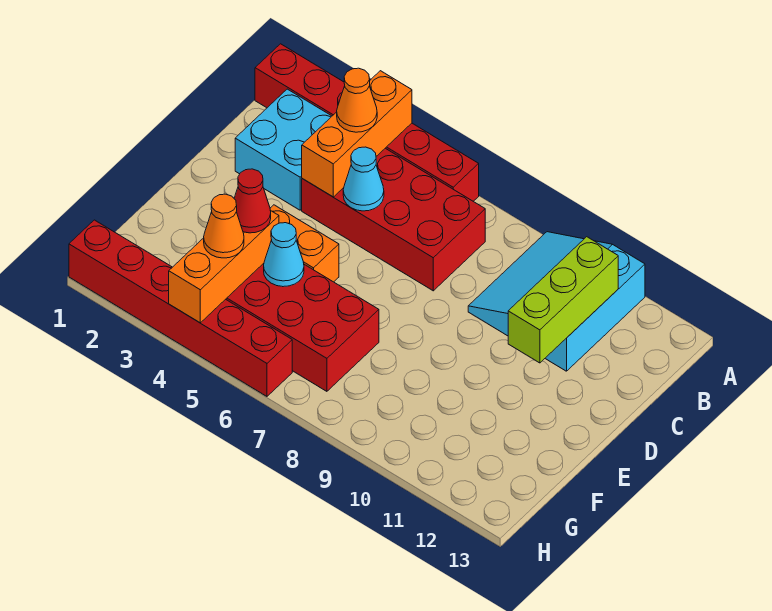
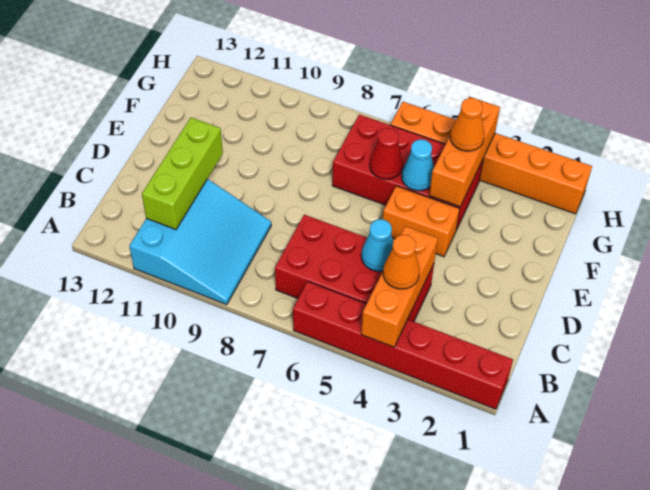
cyan brick B2:C3 level 1 -> none
red cone F4 level 3 -> red cone F6 level 2
red brick H1:H6 level 1 -> orange brick H1:H6 level 1

